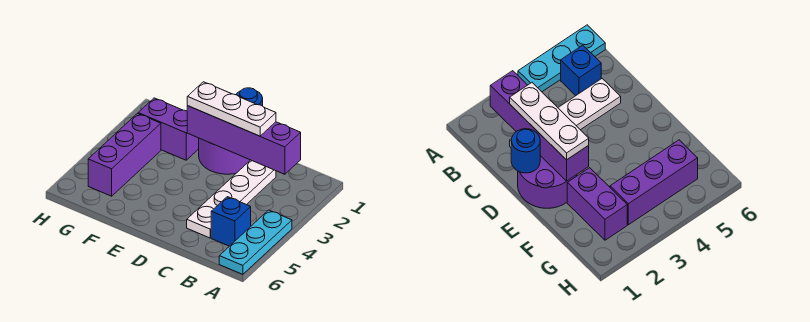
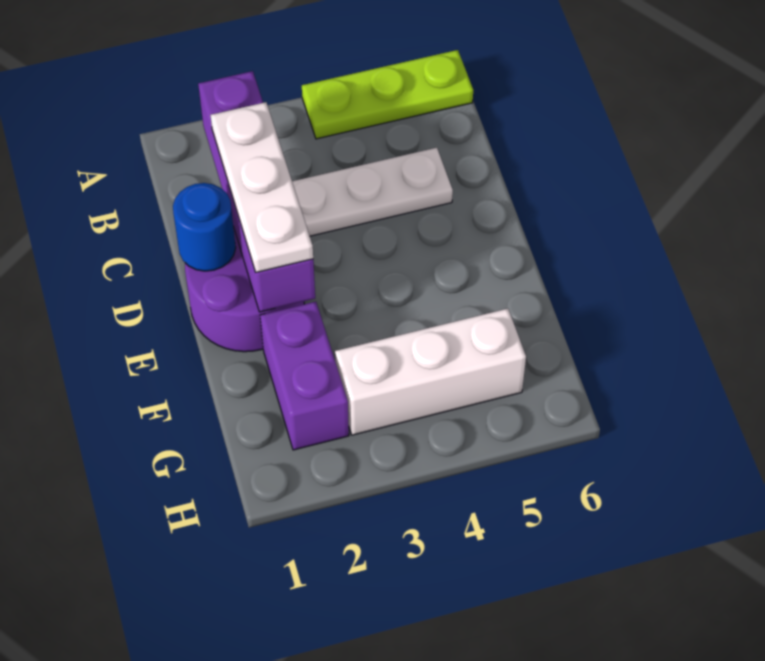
cyan plate A4:A6 level 1 -> lime plate A4:A6 level 1
blue brick B5 level 1 -> none
purple brick G3:G5 level 1 -> white brick G3:G5 level 1

